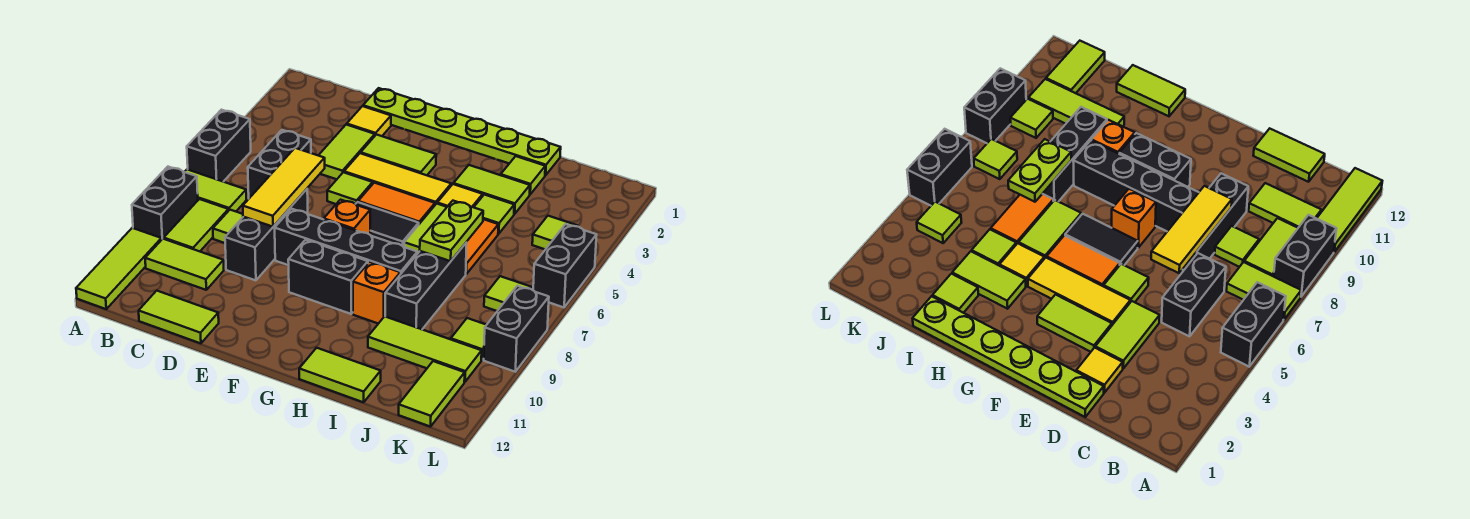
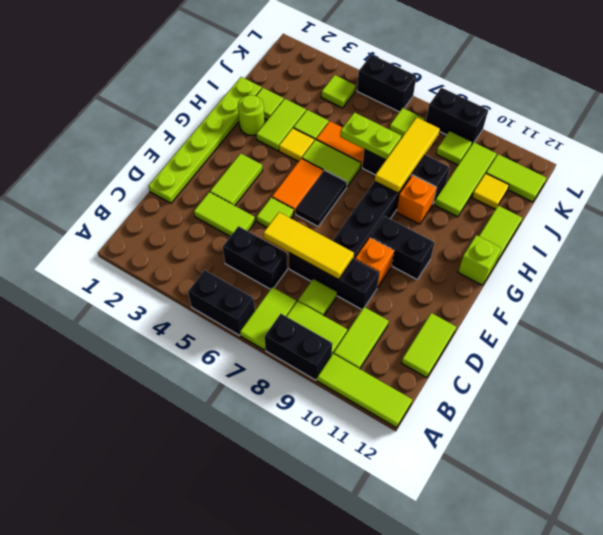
yellow tile D2 level 1 -> yellow tile J11 level 1
yellow tile E4:G4 level 1 -> yellow tile H8:J8 level 2
orange brick F7 level 1 -> orange brick E9 level 1
black brick F9:G9 level 1 -> black brick F9:F10 level 1
none -> lime brick G12 level 1
none -> lime round brick H2 level 1

